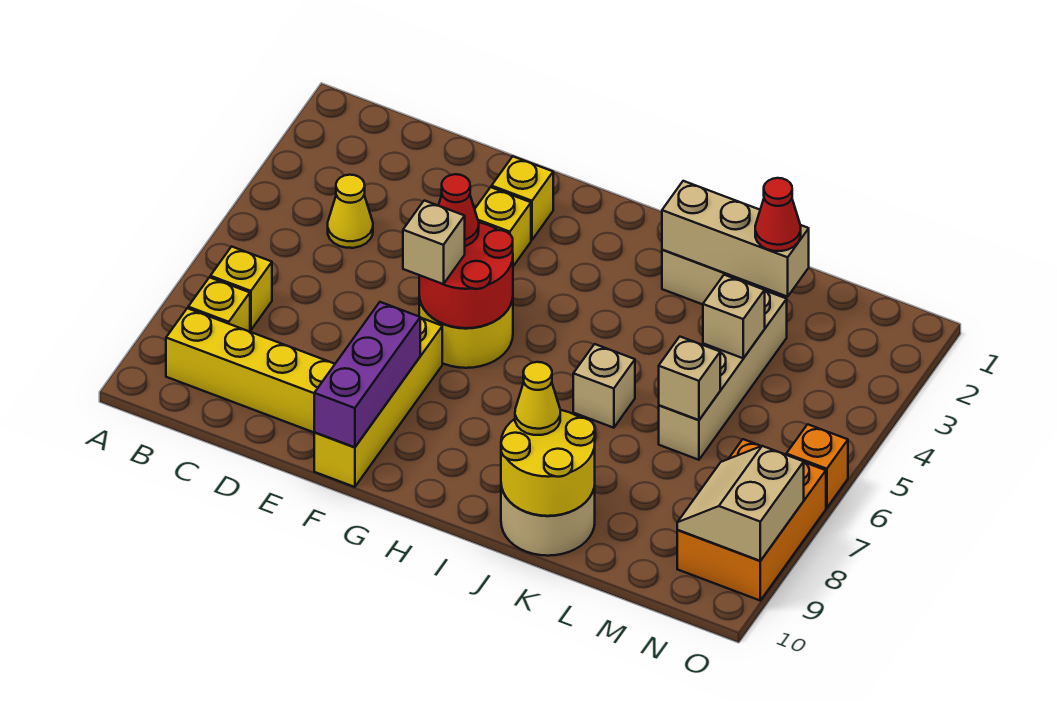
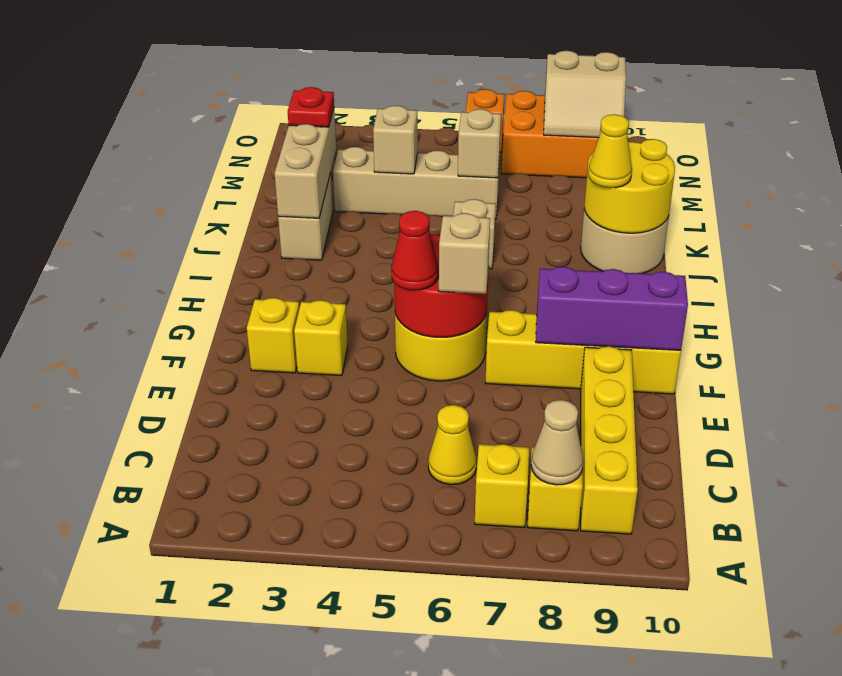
none -> tan cone B8 level 2
yellow cone C4 level 1 -> yellow cone C6 level 1
red cone L2 level 3 -> red plate L2 level 3

